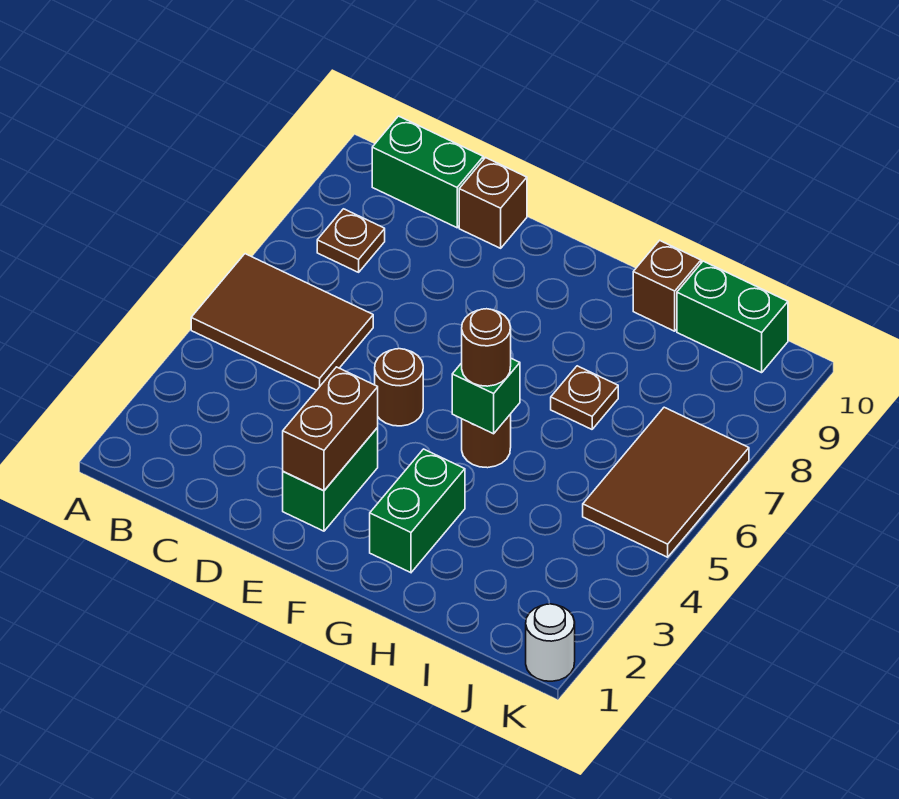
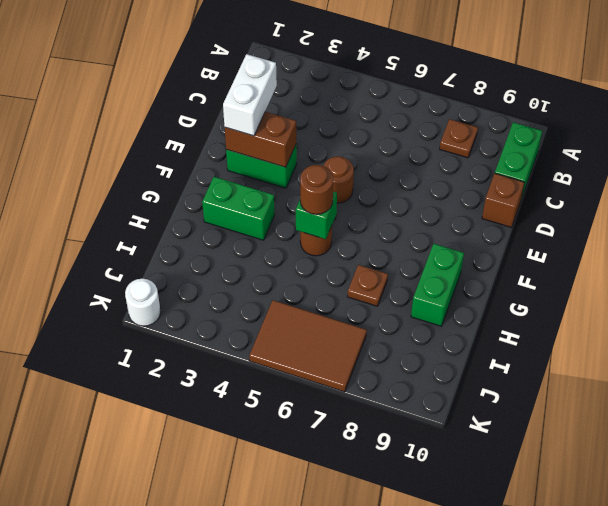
brown tile A5:C6 level 1 -> none
none -> white brick D2:E2 level 3
brown brick H10 level 1 -> none
green brick I10:J10 level 1 -> green brick G9:H9 level 1

